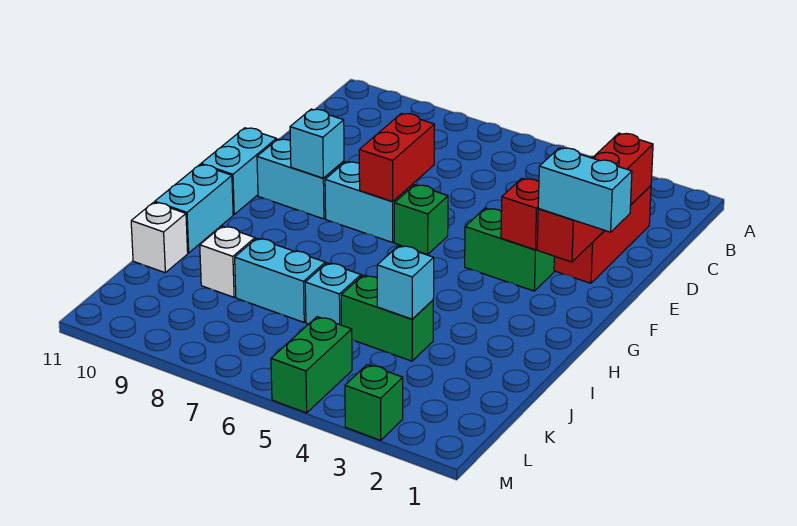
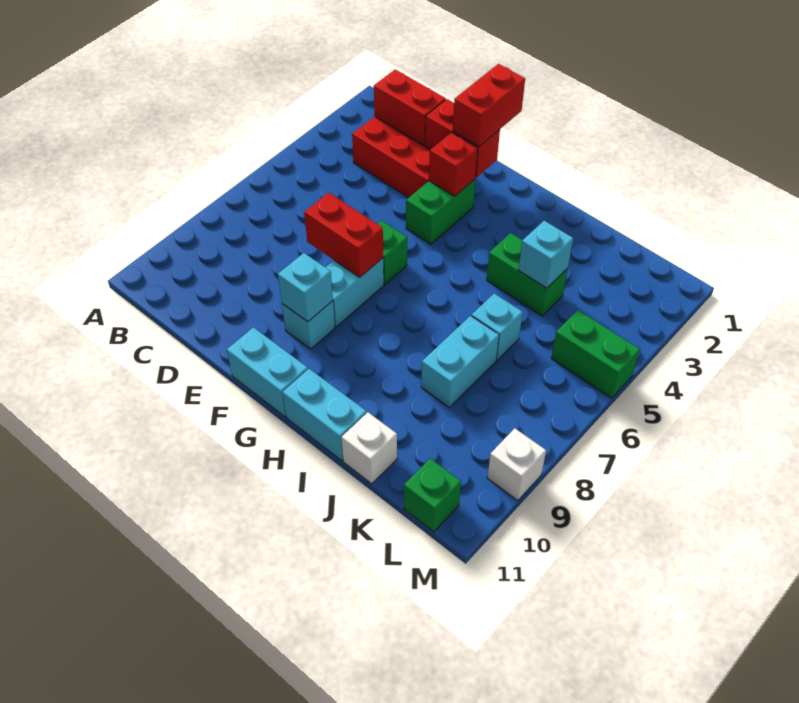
cyan brick F1:F2 level 3 -> red brick F1:F2 level 3
cyan brick F9:F10 level 1 -> cyan brick F9 level 1
green brick J4:J5 level 1 -> green brick I4:J4 level 1
white brick J9 level 1 -> white brick M9 level 1
green brick M3 level 1 -> green brick L11 level 1

